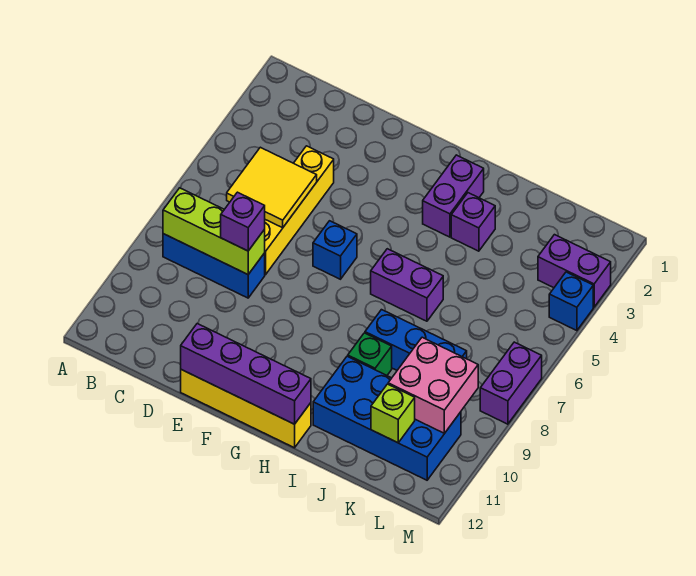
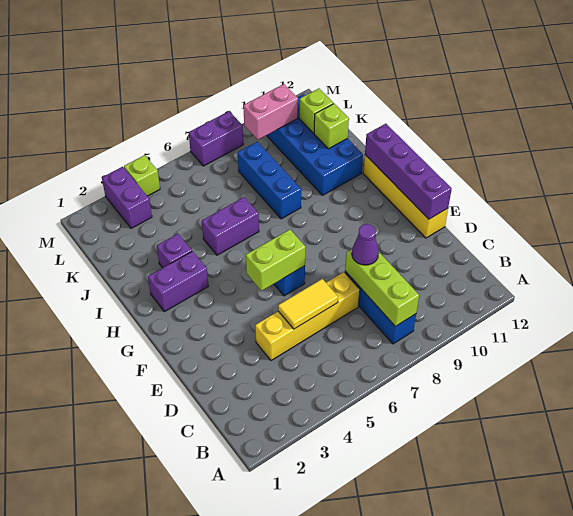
yellow tile C5:D6 level 2 -> yellow tile D5:D6 level 2
purple brick D8 level 3 -> purple cone D8 level 3
none -> lime brick F5:F6 level 2
purple brick H6:I6 level 1 -> purple brick I5:I6 level 1
green brick I9 level 1 -> none
none -> lime brick J11 level 2
pink brick K9:L10 level 2 -> pink brick L9:L10 level 2
blue brick M4 level 1 -> lime brick M4 level 1

